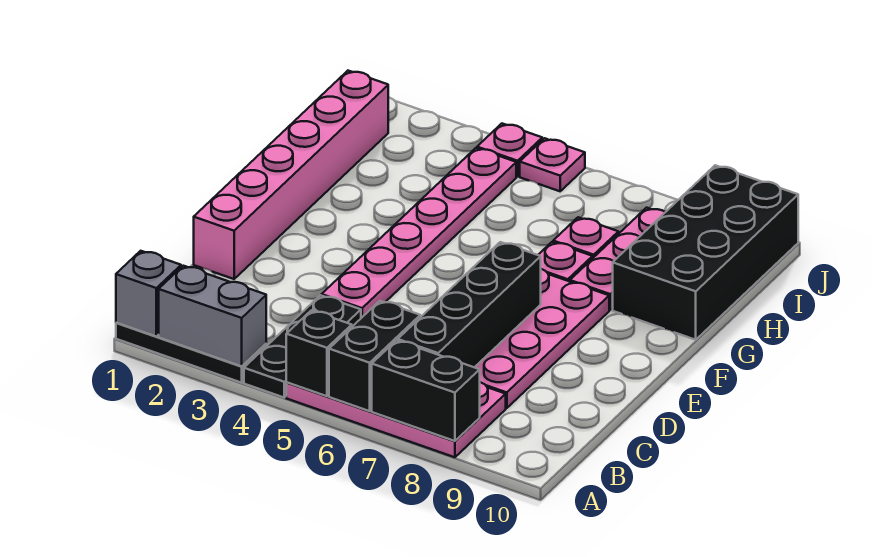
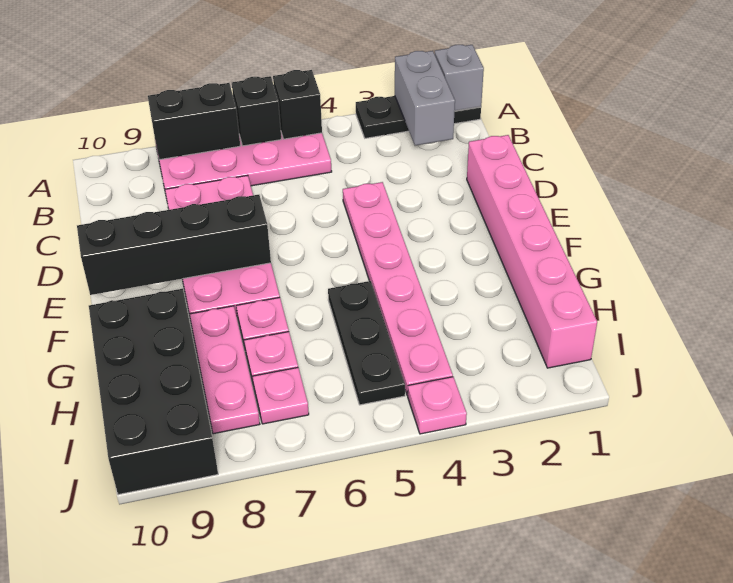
grey brick A2:A3 level 2 -> grey brick A2:B2 level 2
black plate A4:C4 level 1 -> black plate G5:I5 level 1
black brick A6:B6 level 2 -> black brick A6 level 2
black brick B7:E7 level 2 -> black brick E7:E10 level 2
pink plate J5 level 1 -> pink plate I7 level 1

